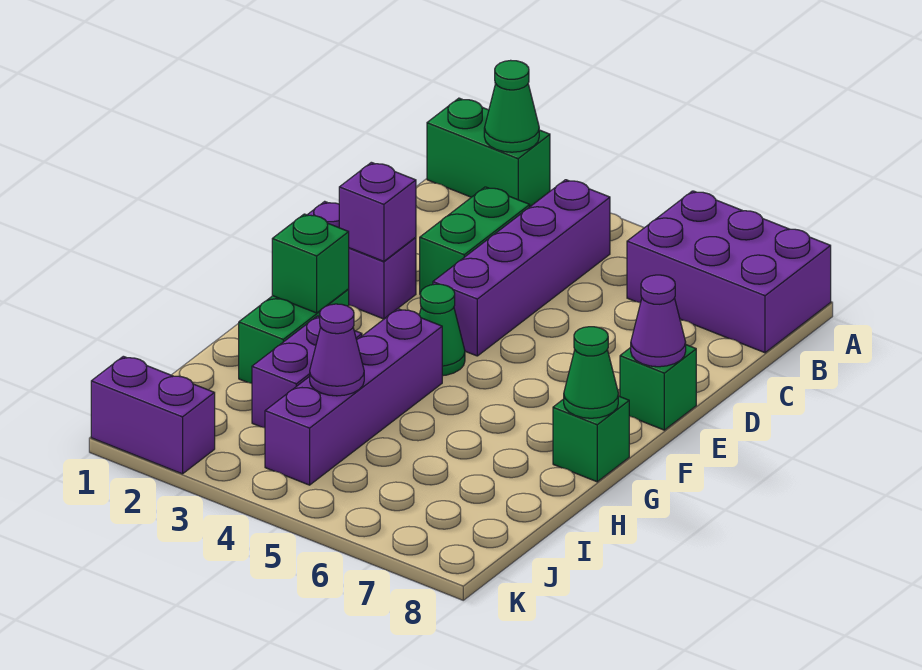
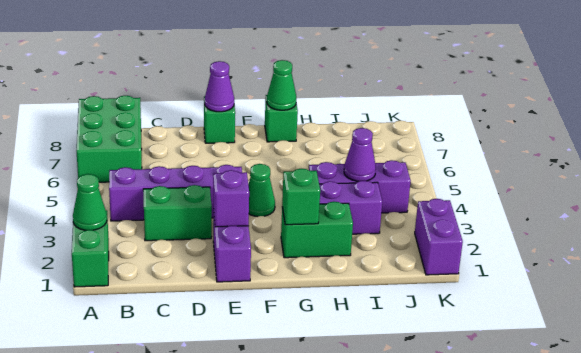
purple brick A6:B8 level 1 -> green brick A6:B8 level 1
purple brick G4:J4 level 1 -> purple brick H4:J4 level 1

